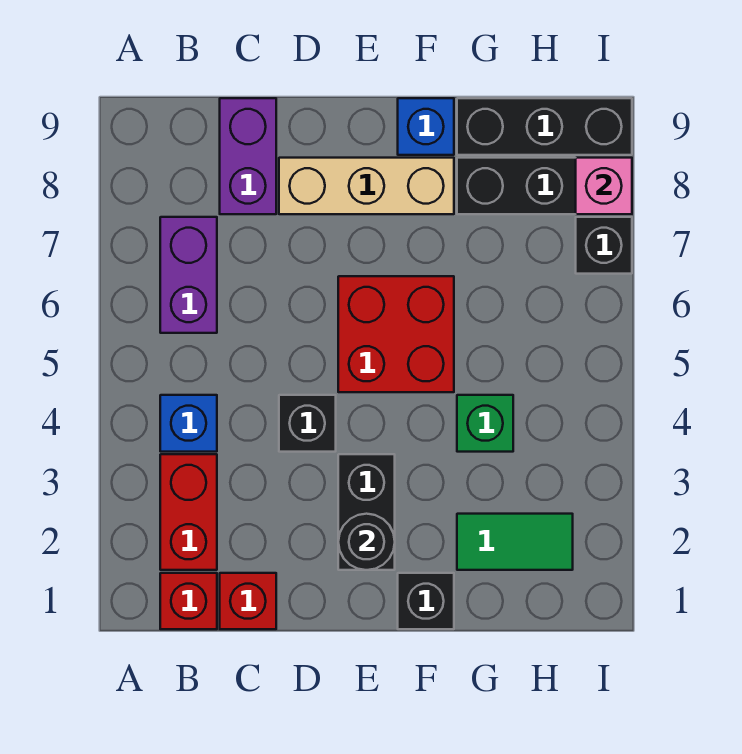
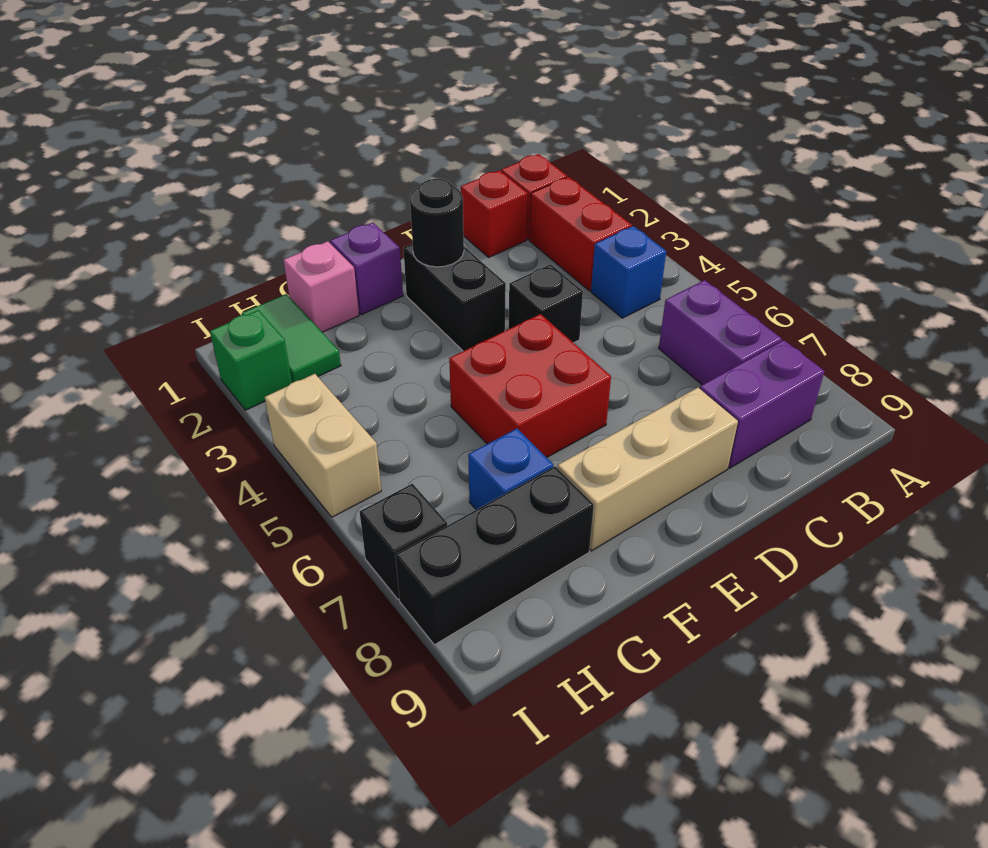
purple brick C8:C9 level 1 -> purple brick B8:C8 level 1
black brick F1 level 1 -> purple brick F1 level 1
blue brick F9 level 1 -> blue brick G7 level 1
green tile G2:H2 level 1 -> green tile H1:H2 level 1
green brick G4 level 1 -> green brick I2 level 1
black brick G9:I9 level 1 -> none
none -> tan brick I4:I5 level 1
pink brick I8 level 2 -> pink brick G1 level 1

